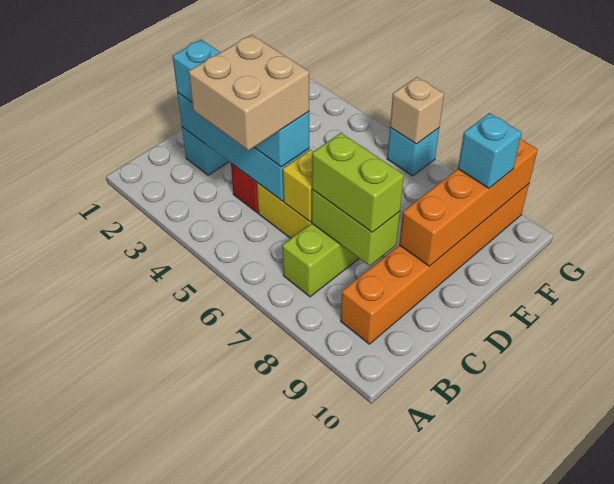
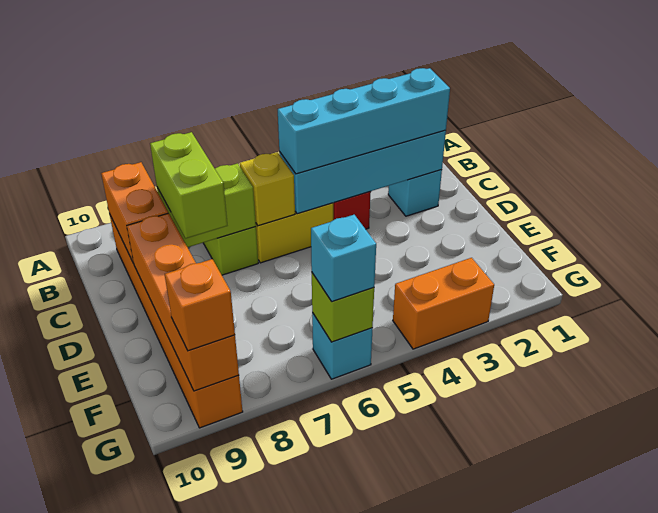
tan brick B4:C5 level 4 -> none
none -> orange brick B9:C9 level 2
lime brick C7:C8 level 3 -> lime brick C8:D8 level 3
cyan brick F9 level 3 -> cyan brick G6 level 3
none -> orange brick G3:G4 level 1
tan brick G6 level 2 -> lime brick G6 level 2
none -> orange brick G9 level 3

